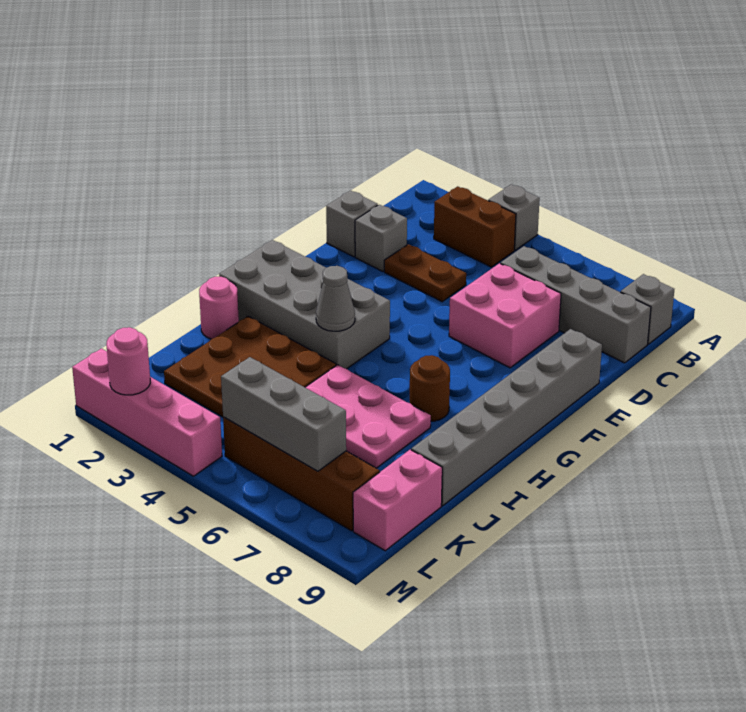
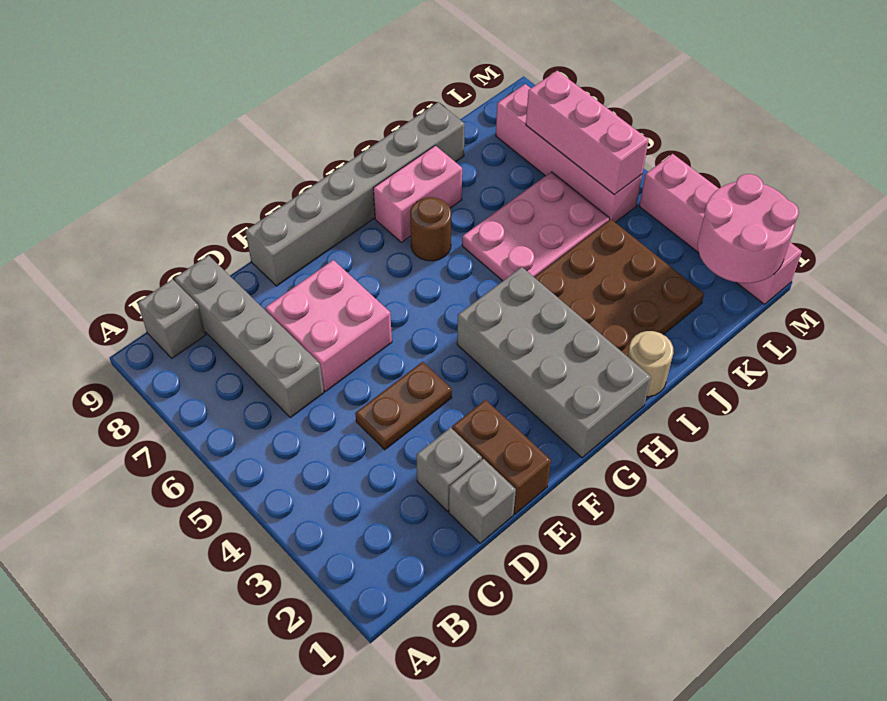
grey brick A4 level 1 -> none
brown brick B3:B4 level 1 -> brown brick E1:E2 level 1
brown plate D3:D4 level 1 -> brown plate D4:E4 level 1
grey cone H4 level 2 -> none
pink round brick I1 level 1 -> tan round brick I1 level 1
pink plate I5:J7 level 1 -> pink plate I5:K6 level 1
pink brick K9:L9 level 1 -> pink brick H8:I8 level 1
brown brick L5:L8 level 1 -> pink brick L5:L8 level 1
grey brick L5:L7 level 2 -> pink brick L5:L7 level 2
pink round brick M2 level 2 -> pink round brick L1:M2 level 2

